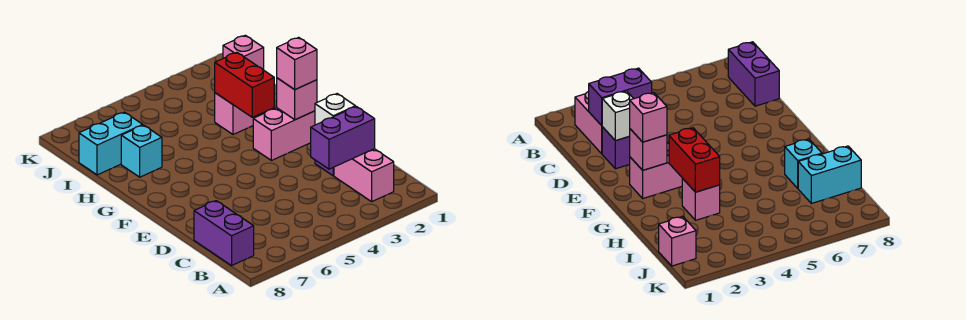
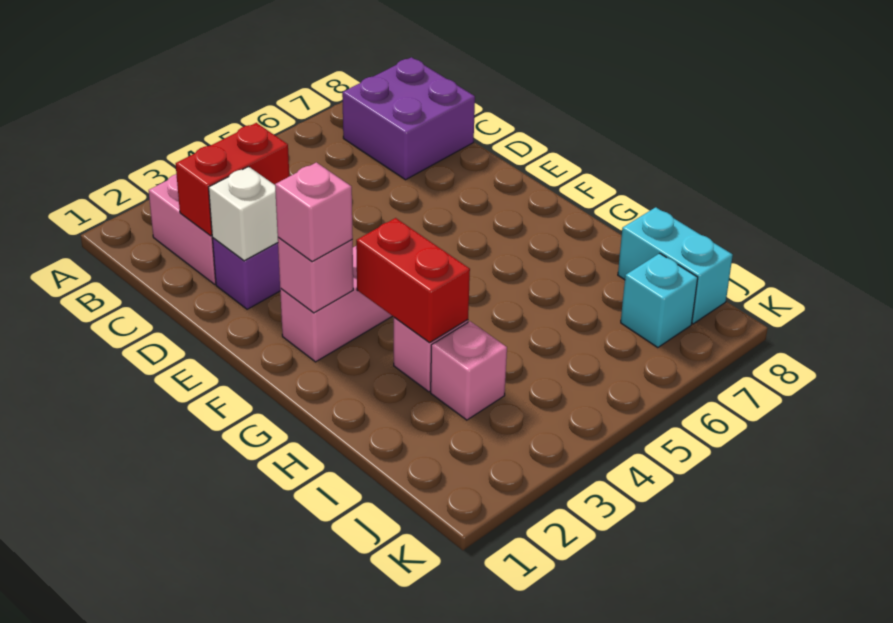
purple brick B8:C8 level 1 -> purple brick B7:C8 level 1
purple brick C2:C3 level 2 -> red brick C2:C3 level 2
cyan brick H7 level 1 -> cyan brick J7 level 1
cyan brick I7:I8 level 1 -> cyan brick I8:J8 level 1
pink brick J1 level 1 -> pink brick I3 level 1

